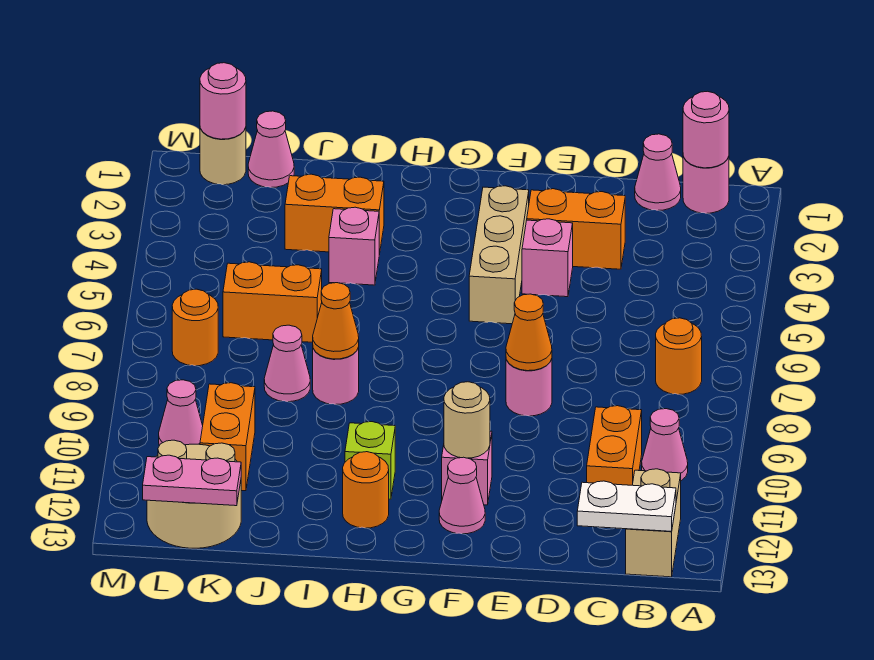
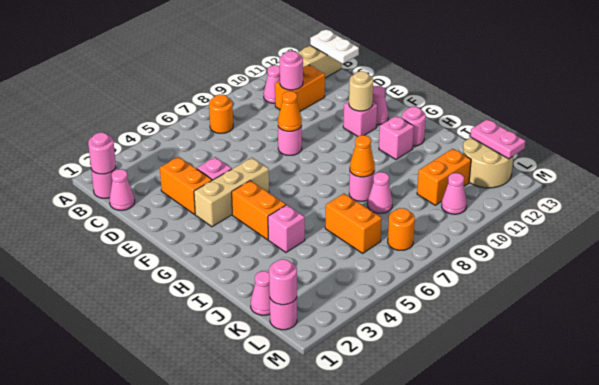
none -> pink round brick C10 level 2
lime brick H11 level 1 -> pink brick H11 level 1
orange round brick H12 level 1 -> pink round brick H12 level 1
orange brick I3:J3 level 1 -> orange brick G4:H4 level 1
tan round brick L1 level 1 -> pink round brick L1 level 1

